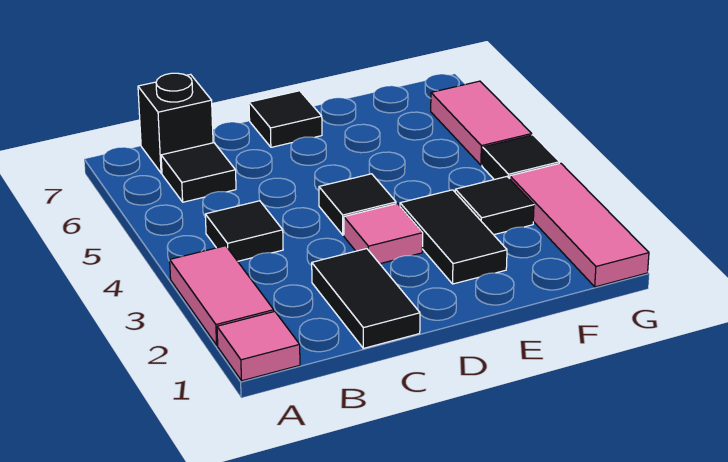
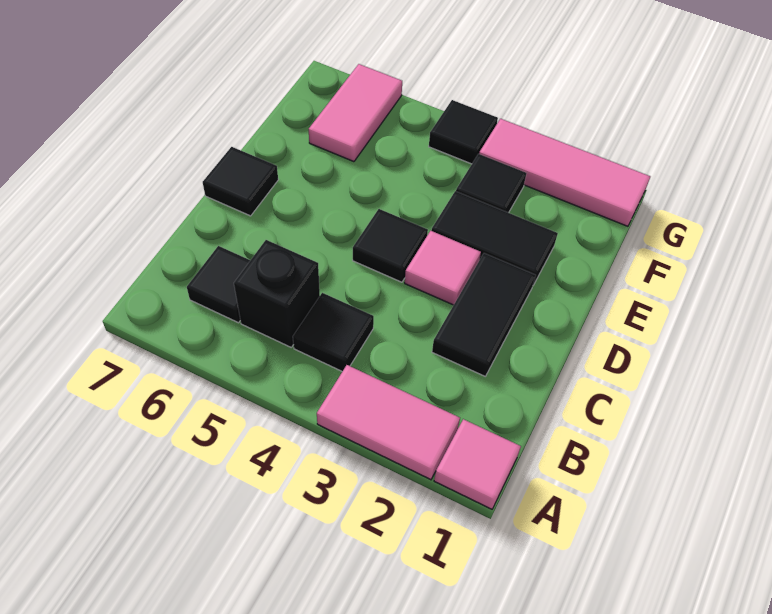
black brick B7 level 1 -> black brick B5 level 1
black tile C1:C2 level 1 -> black tile C2:D2 level 1
pink tile G5:G6 level 1 -> pink tile F6:G6 level 1

